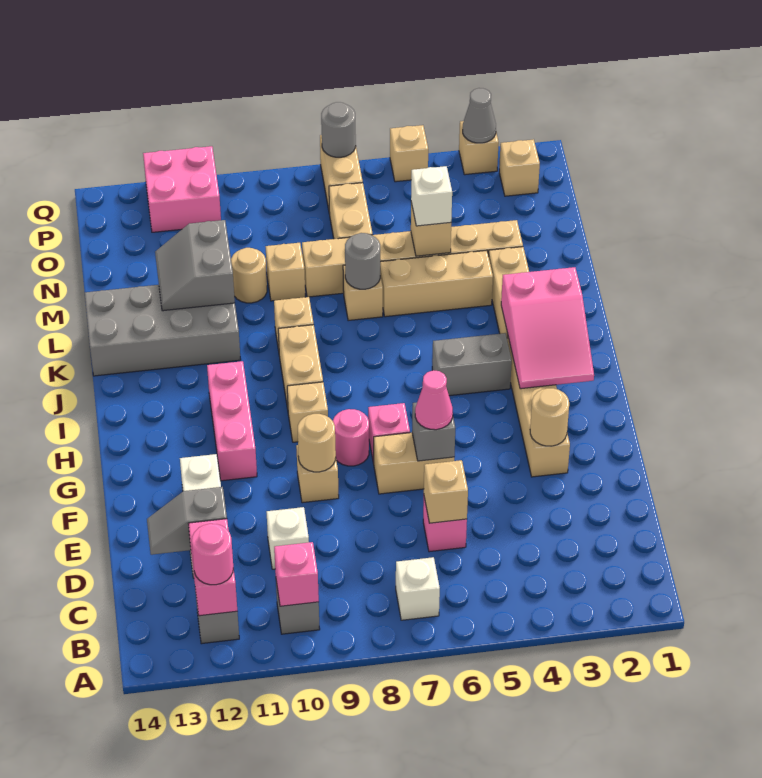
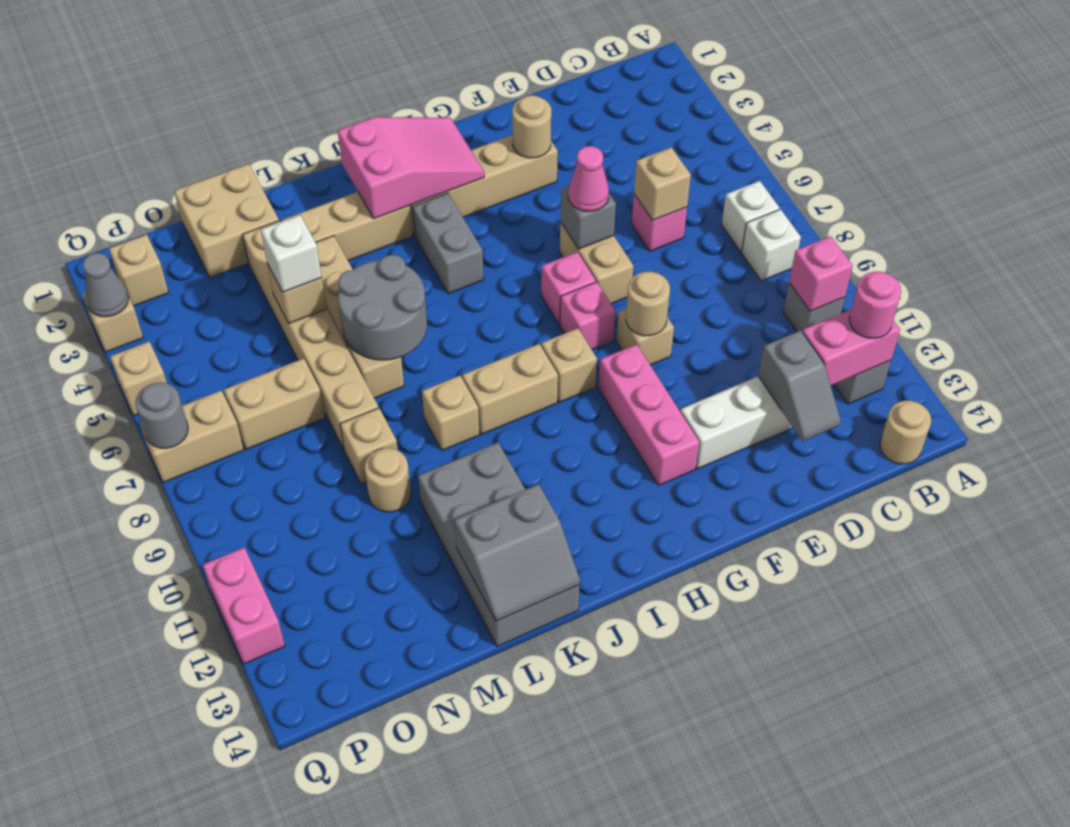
none -> tan round brick B14 level 1
white brick D10 level 1 -> white brick B8 level 1
pink round brick G8 level 1 -> pink brick G8 level 1
pink brick G11:I11 level 1 -> pink brick G10:G12 level 1
grey round brick L7 level 2 -> grey round brick K6:L7 level 2
grey slope L11:M12 level 2 top 11 -> grey slope K13:L14 level 2 top 13
none -> tan brick M1:N2 level 1
pink brick P11:Q12 level 1 -> pink brick Q11:Q12 level 1

